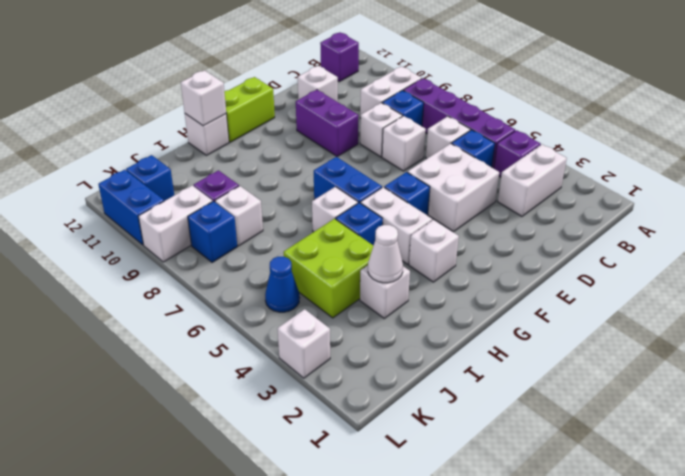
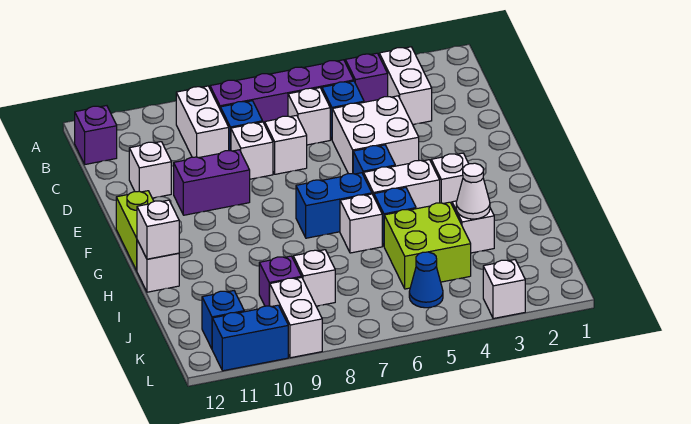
blue brick K8 level 1 -> none

